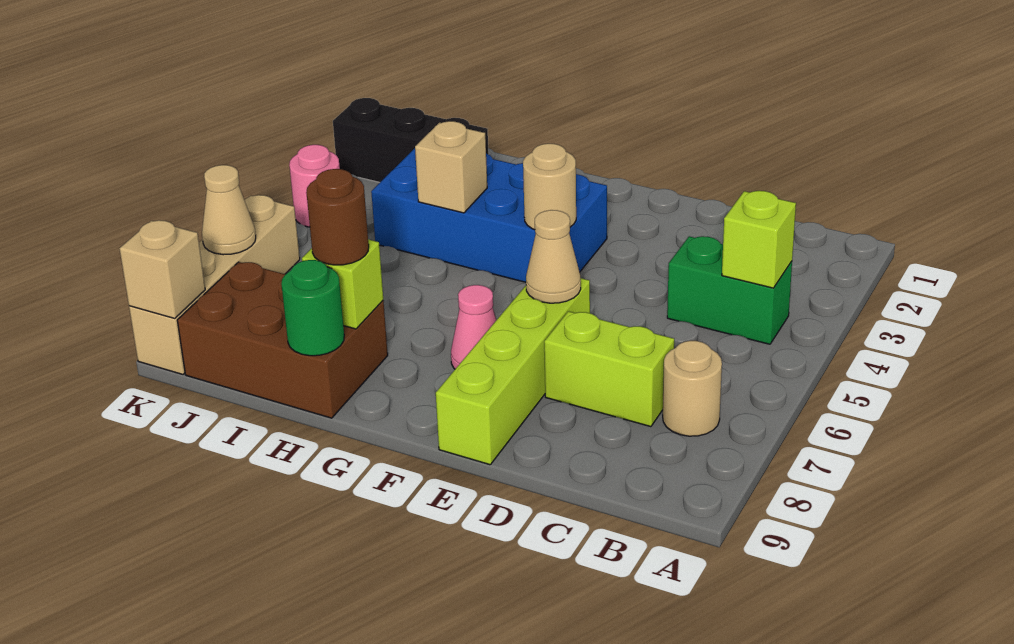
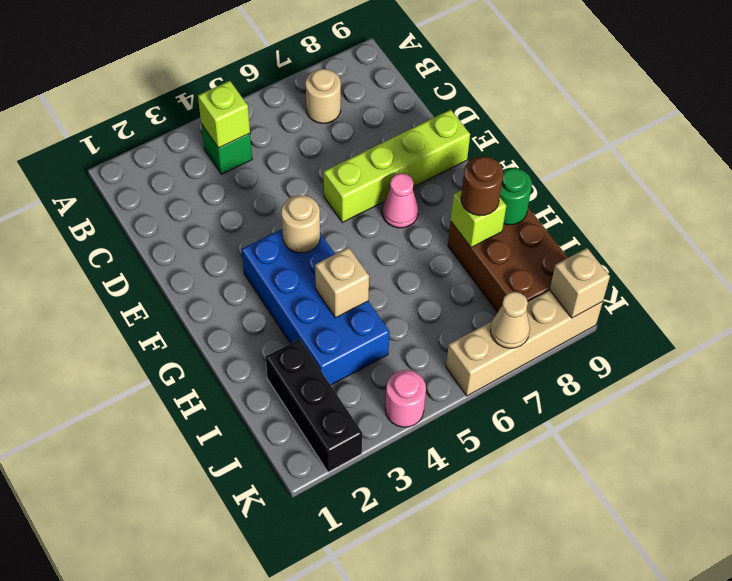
green brick B4:C4 level 1 -> green brick B4 level 1
lime brick C7:D7 level 1 -> none
tan cone E6 level 2 -> none

